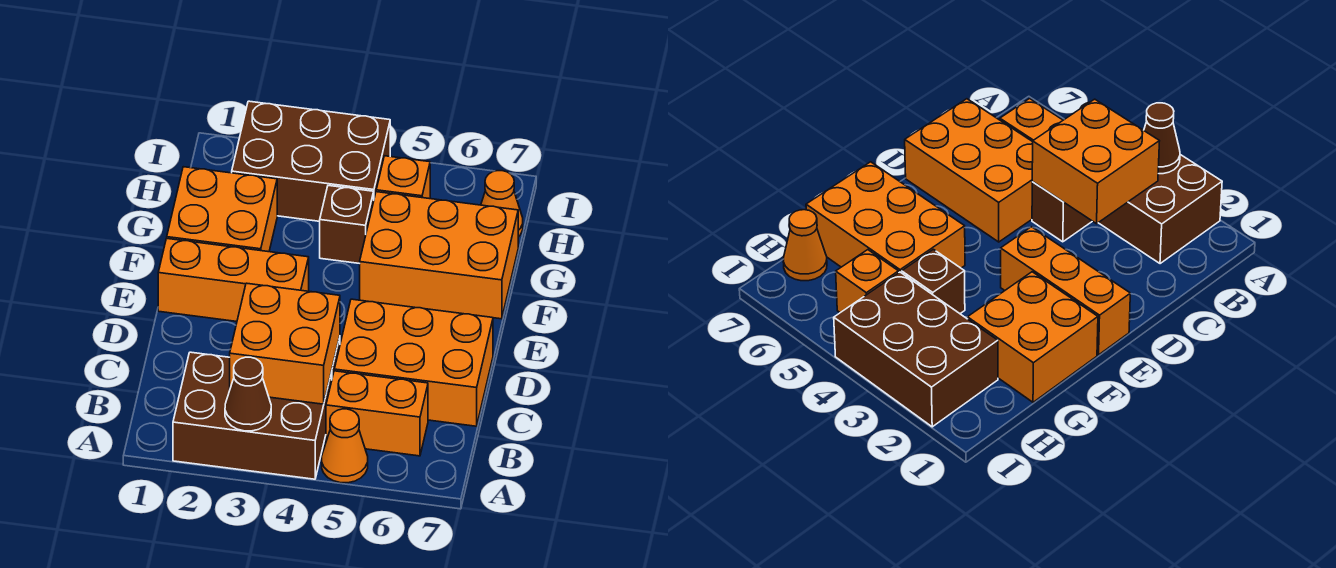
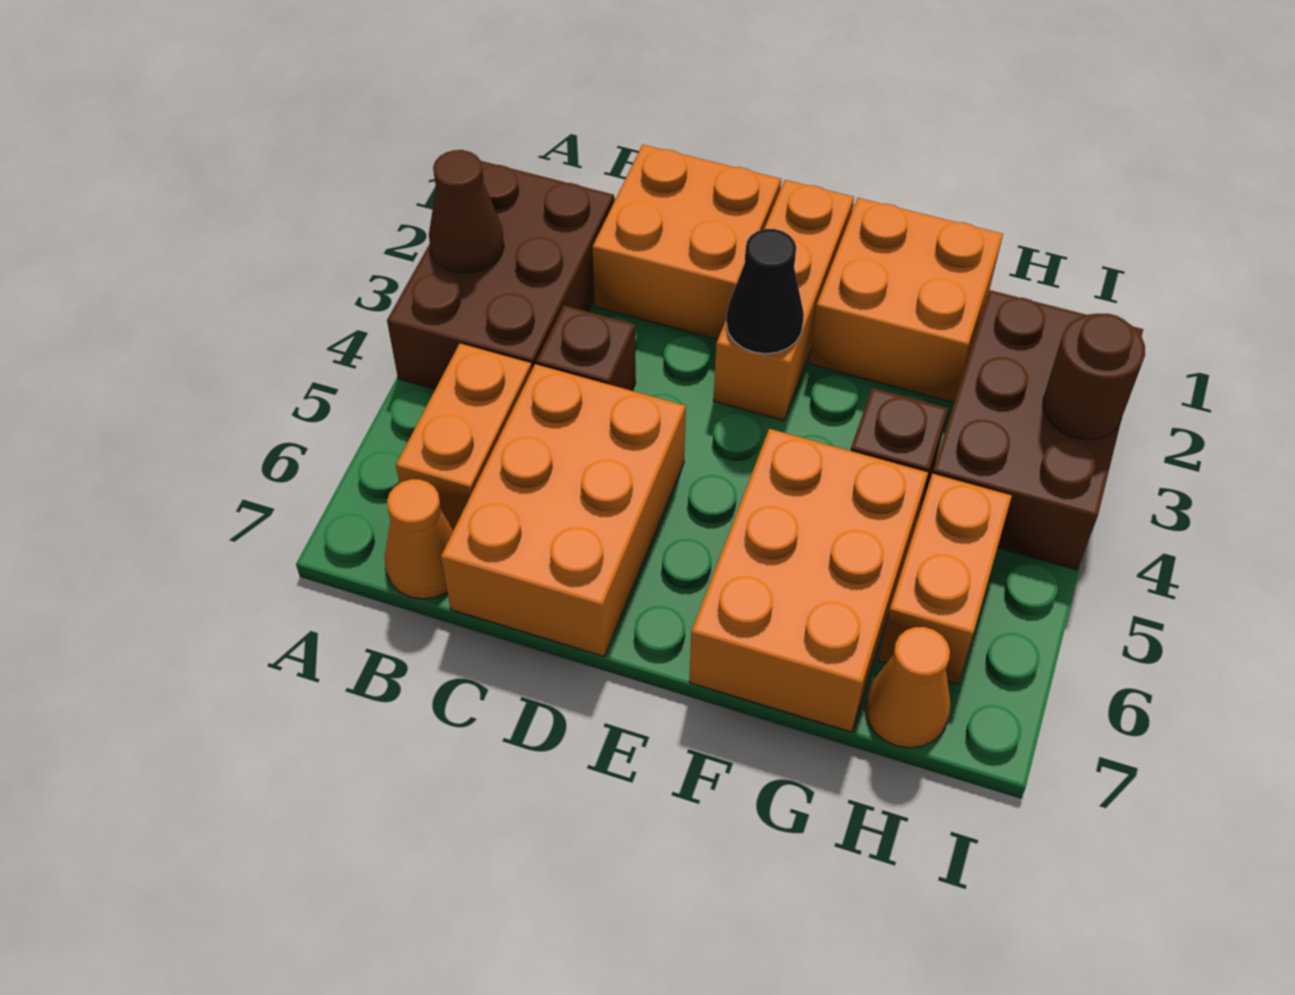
orange cone A5 level 1 -> orange cone B7 level 1
orange brick B3:C4 level 2 -> orange brick C1:D2 level 1
none -> black cone E3 level 2
orange brick H5 level 1 -> orange brick H5:H6 level 1
none -> brown round brick I3 level 2

